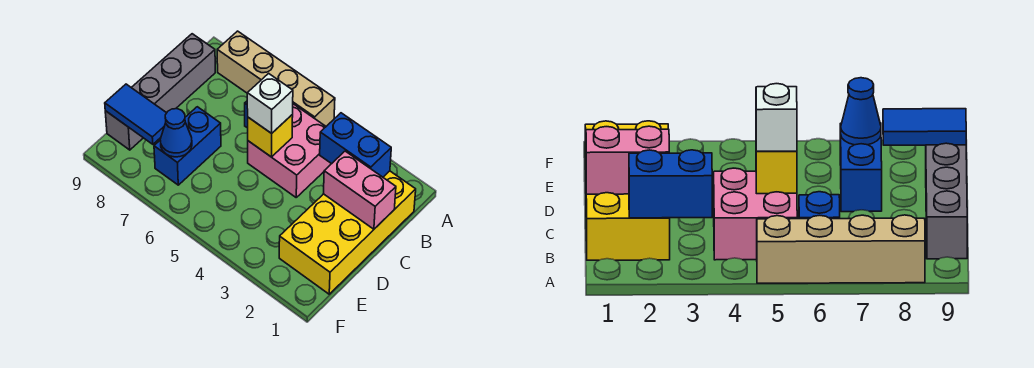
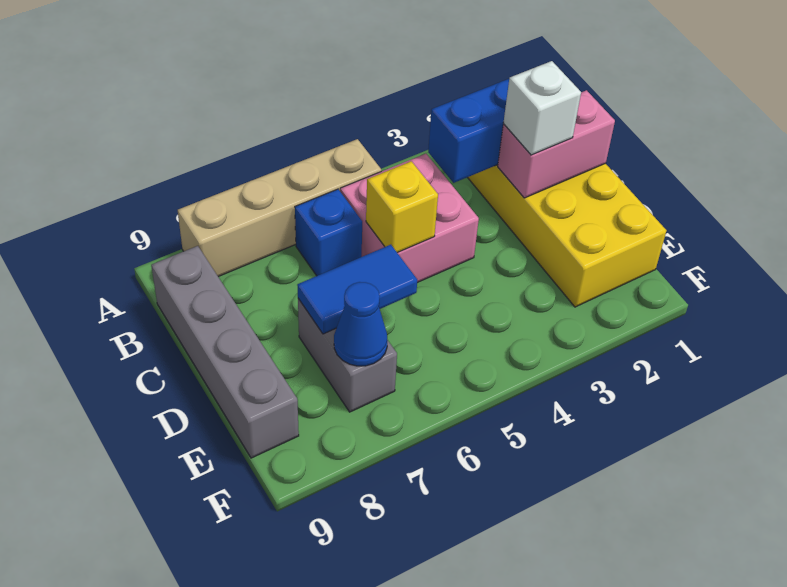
white brick C5 level 3 -> white brick C2 level 3
blue brick D7:E7 level 1 -> grey brick D7:E7 level 1
blue tile E8:E9 level 2 -> blue tile D6:D7 level 2

